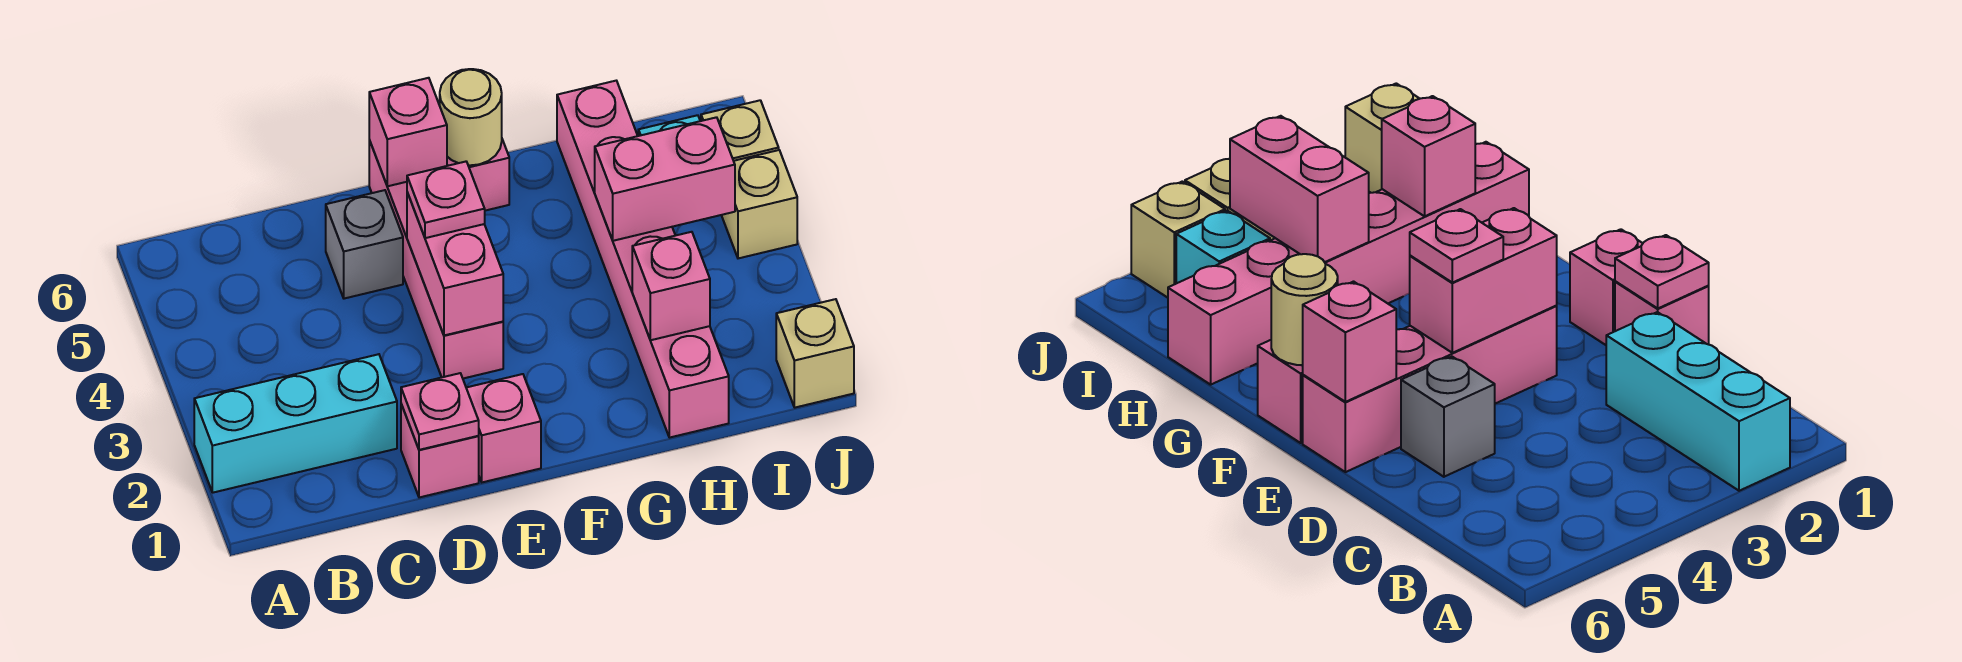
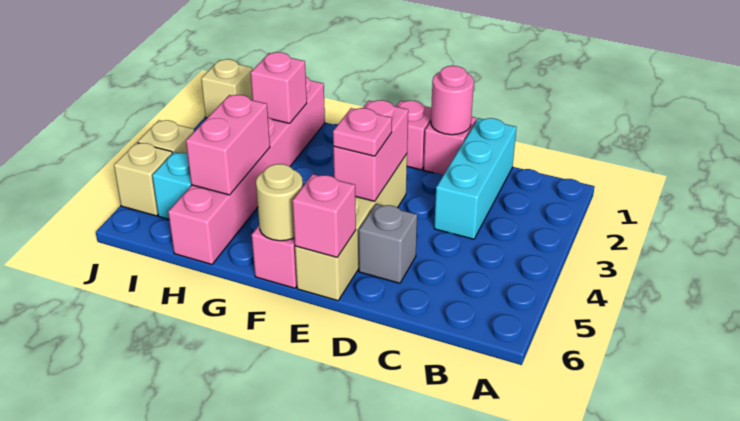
cyan brick A2:C2 level 1 -> cyan brick C1:C3 level 1
pink plate D1 level 2 -> pink round brick D1 level 2
pink brick E3:E6 level 1 -> tan brick E3:E6 level 1
pink brick H4:I4 level 2 -> pink brick H4:H5 level 2

